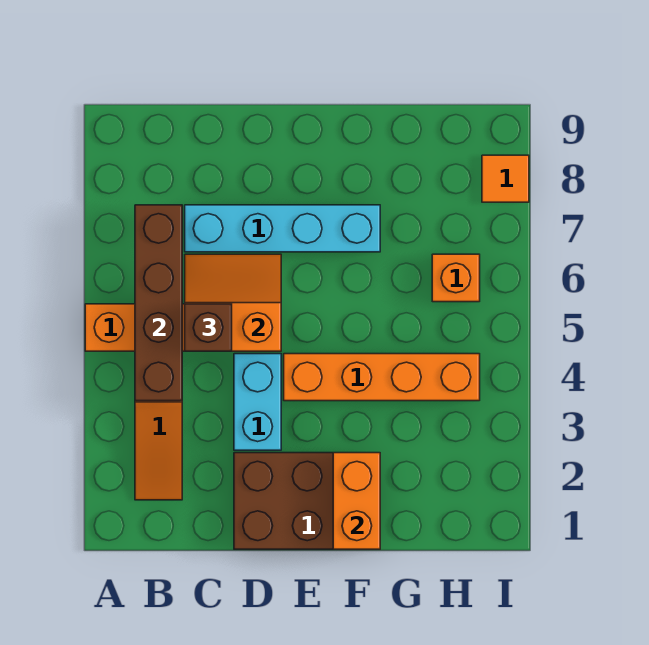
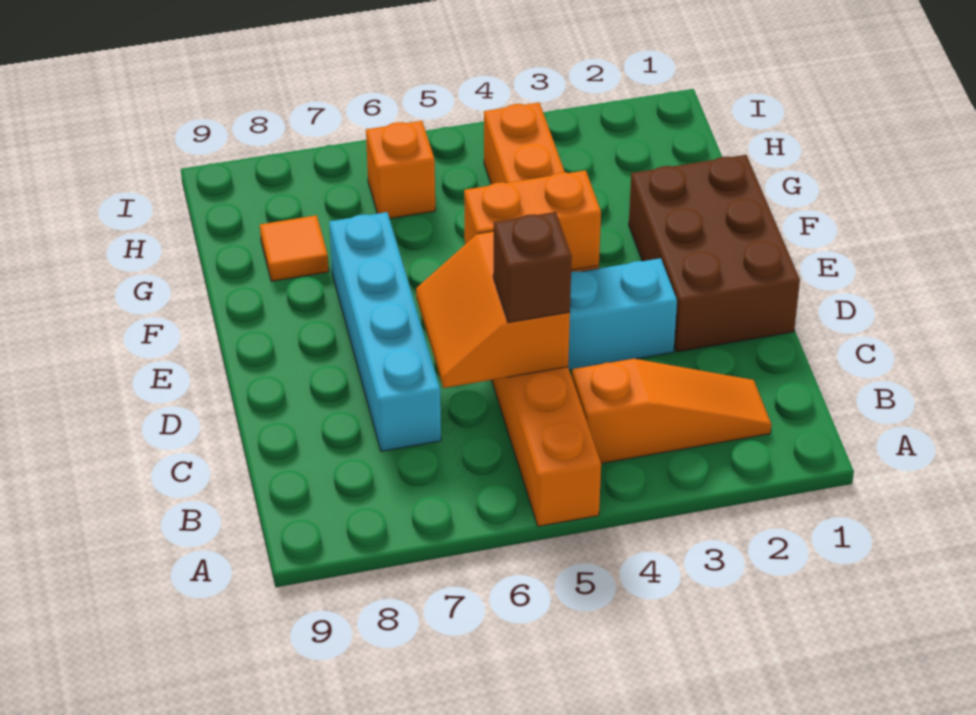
brown brick B4:B7 level 2 -> none
orange brick F1:F2 level 2 -> orange brick E4:E5 level 2
orange tile I8 level 1 -> orange tile G8 level 1

